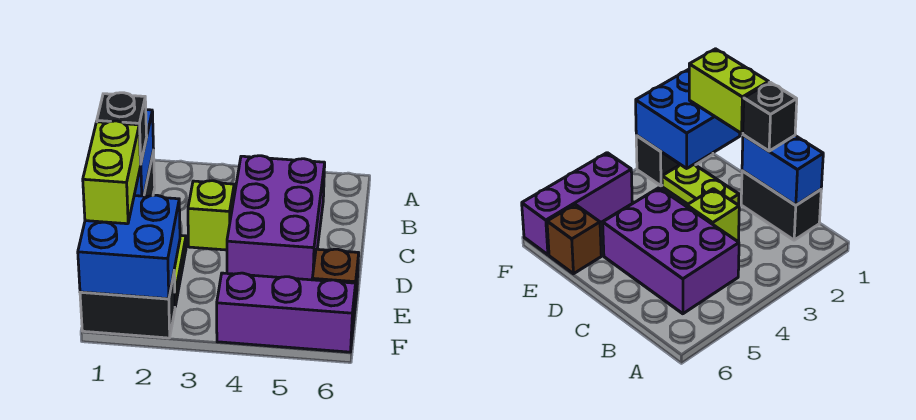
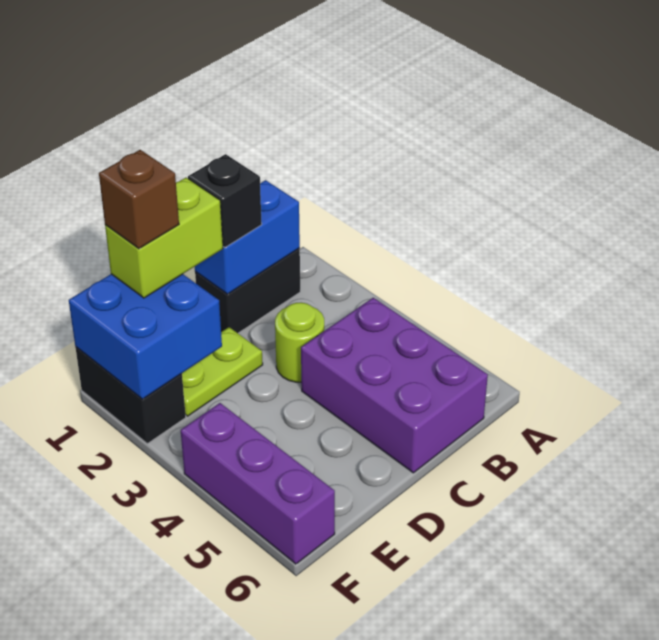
purple brick B4:D5 level 1 -> purple brick B4:C6 level 1
lime brick C3 level 1 -> lime round brick C3 level 1
brown brick E6 level 1 -> brown brick E1 level 4

